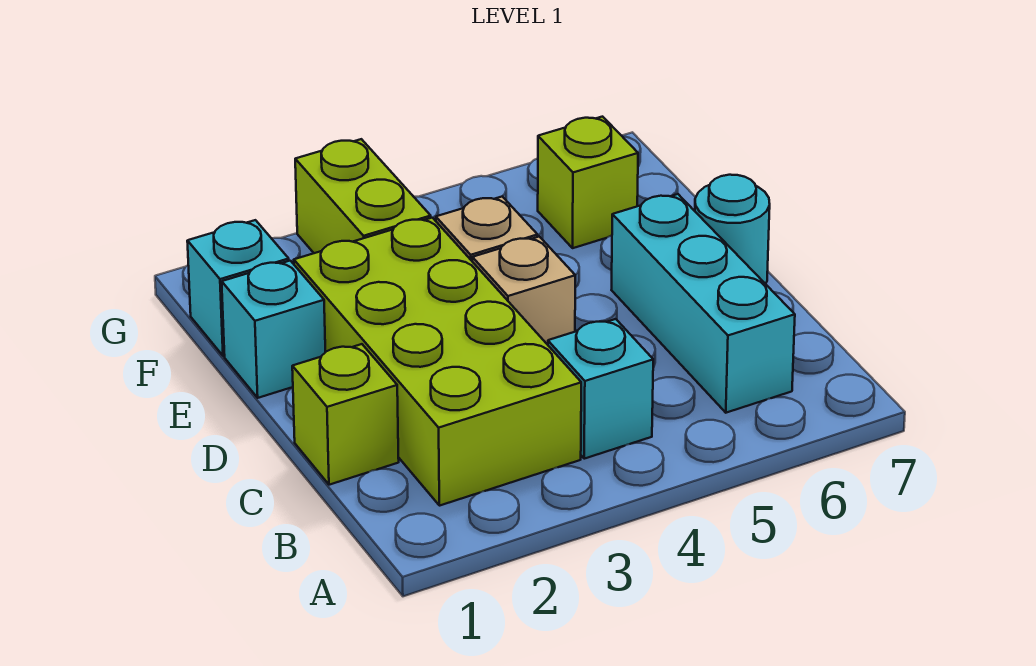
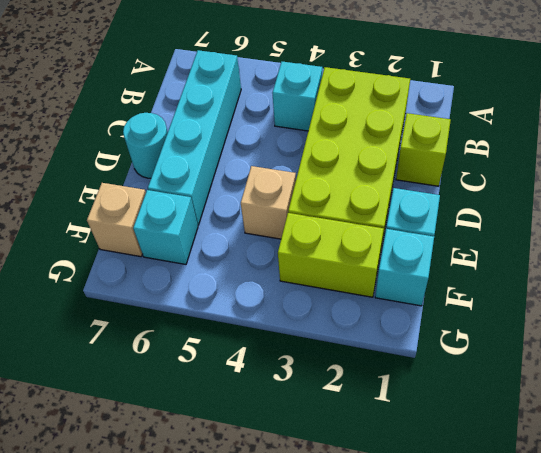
cyan brick B6:D6 level 1 -> cyan brick B6:E6 level 1
tan brick D4 level 1 -> tan brick F7 level 1
lime brick F3:G3 level 1 -> lime brick F2:F3 level 1
lime brick F6 level 1 -> cyan brick F6 level 1

